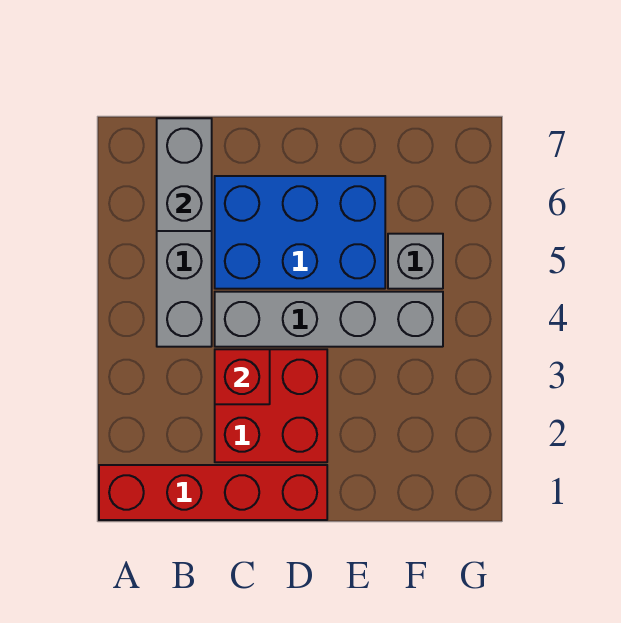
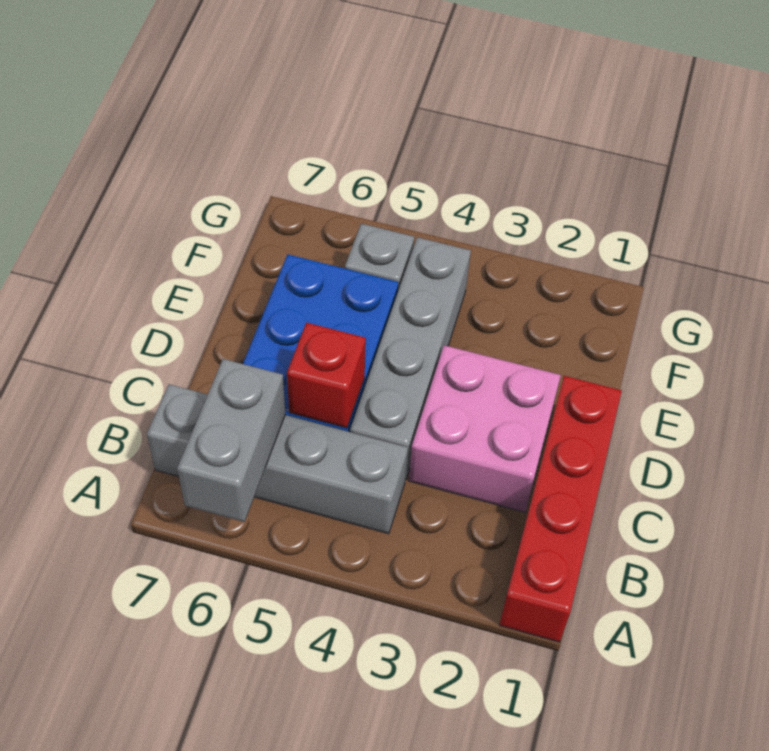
grey brick B6:B7 level 2 -> grey brick A6:B6 level 2
red brick C2:D3 level 1 -> pink brick C2:D3 level 1
red brick C3 level 2 -> red brick C5 level 2

